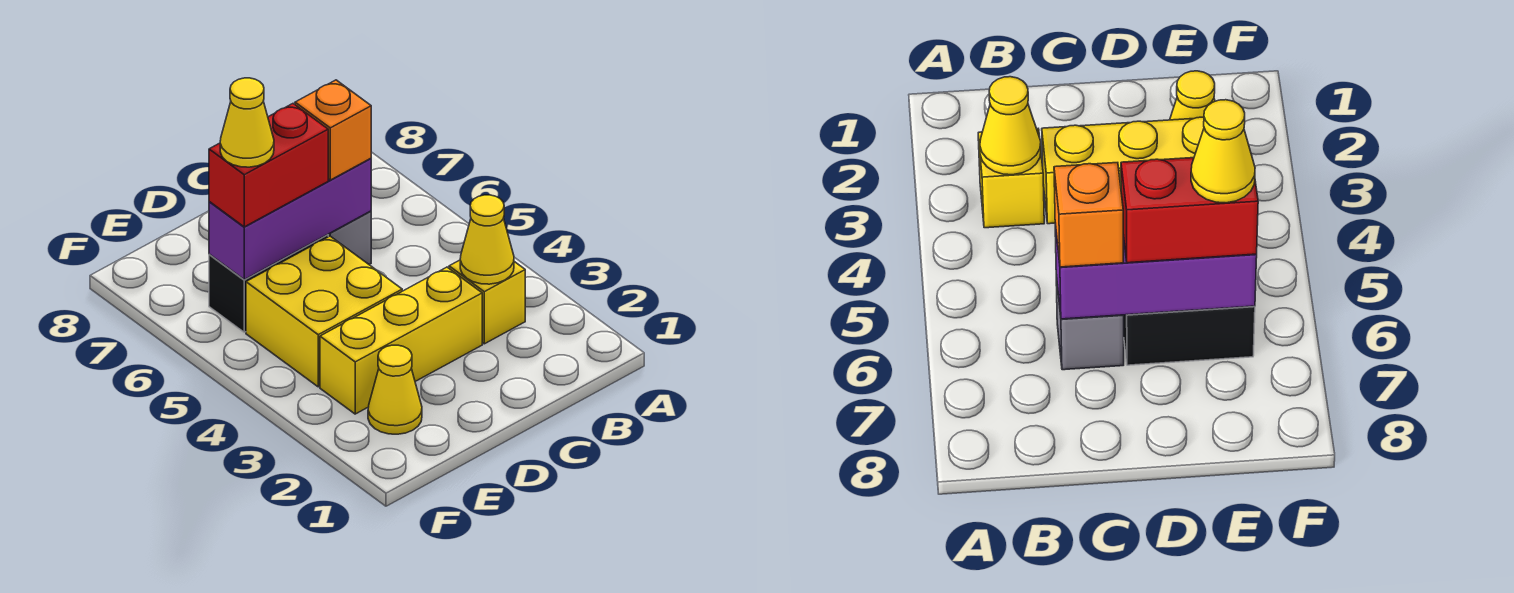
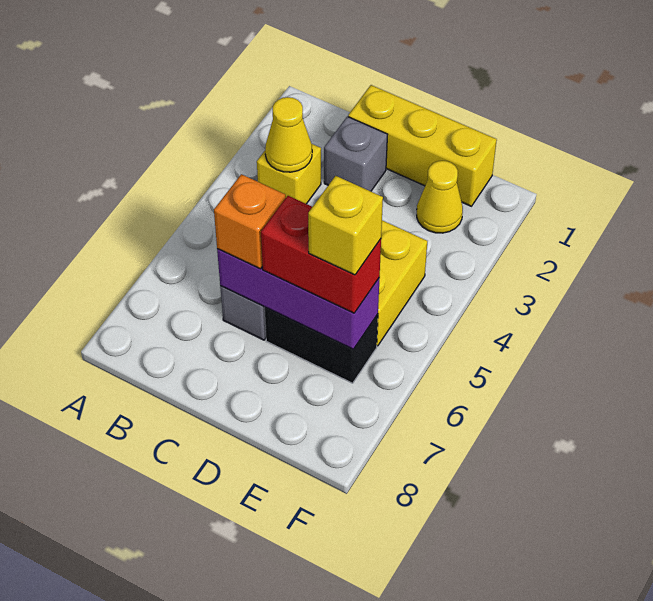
none -> grey brick C2 level 1
yellow brick C3:E3 level 1 -> yellow brick C1:E1 level 1
yellow cone E6 level 4 -> yellow brick E6 level 4

